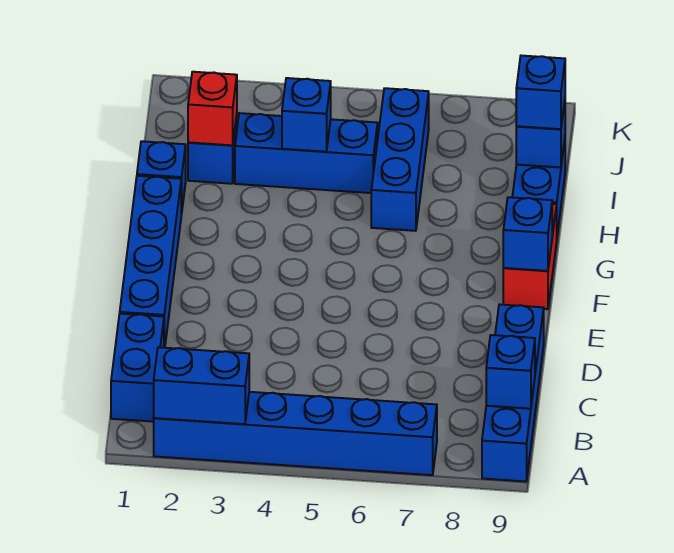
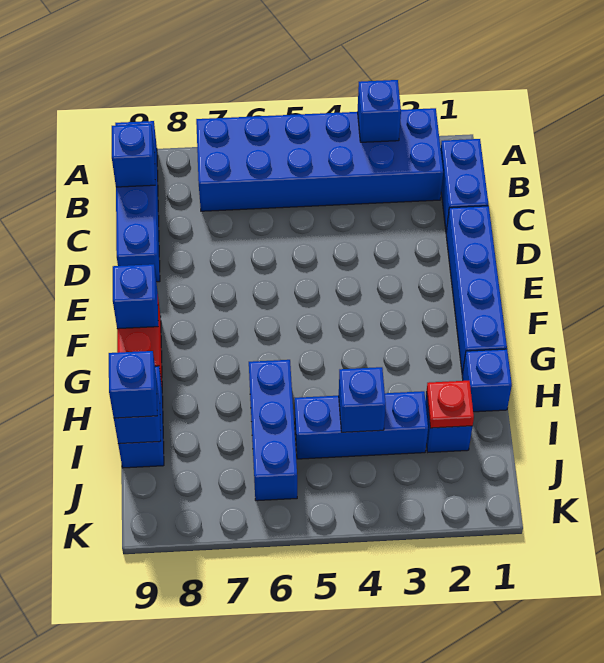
blue brick A2:A7 level 1 -> blue brick A2:B7 level 1
blue brick A2:A3 level 2 -> blue brick A3 level 2
red brick I2 level 2 -> red plate I2 level 2

